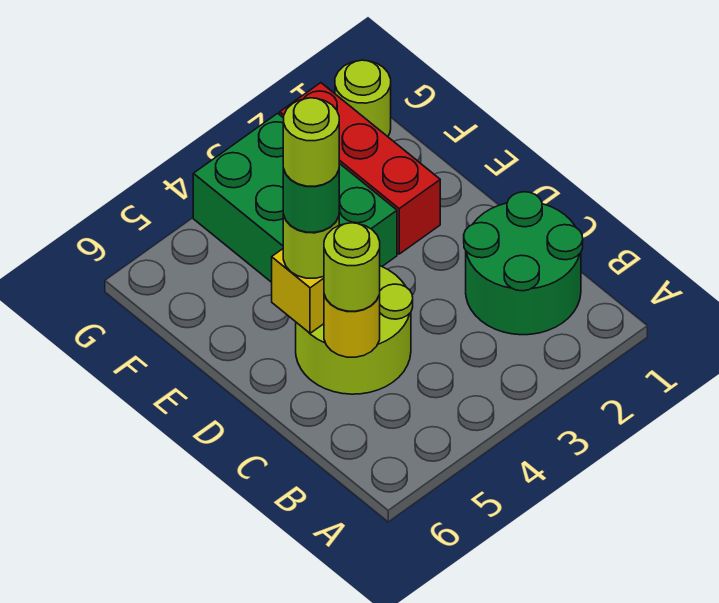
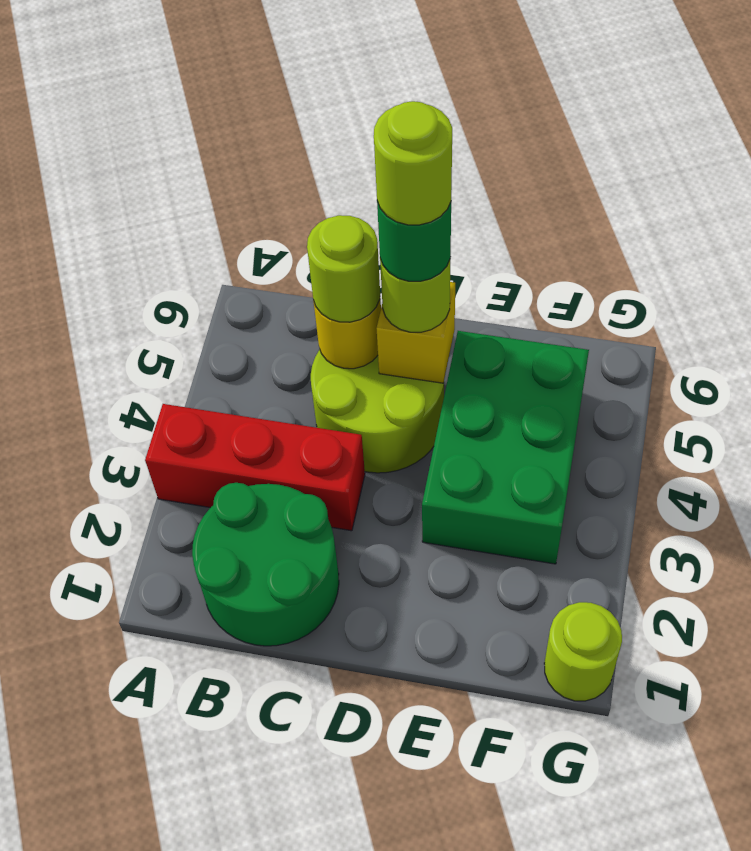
red brick E2:G2 level 1 -> red brick A3:C3 level 1
green brick E3:G4 level 1 -> green brick E3:F5 level 1

